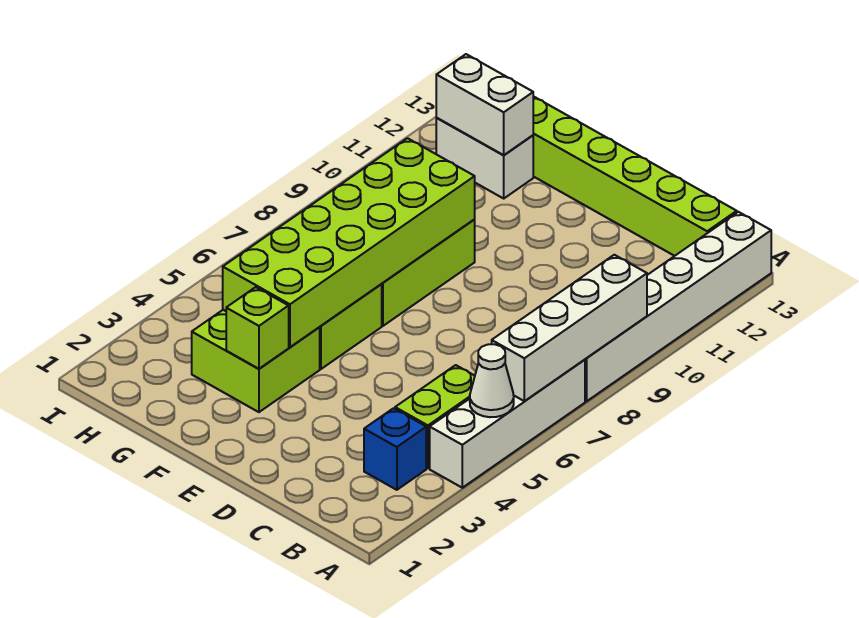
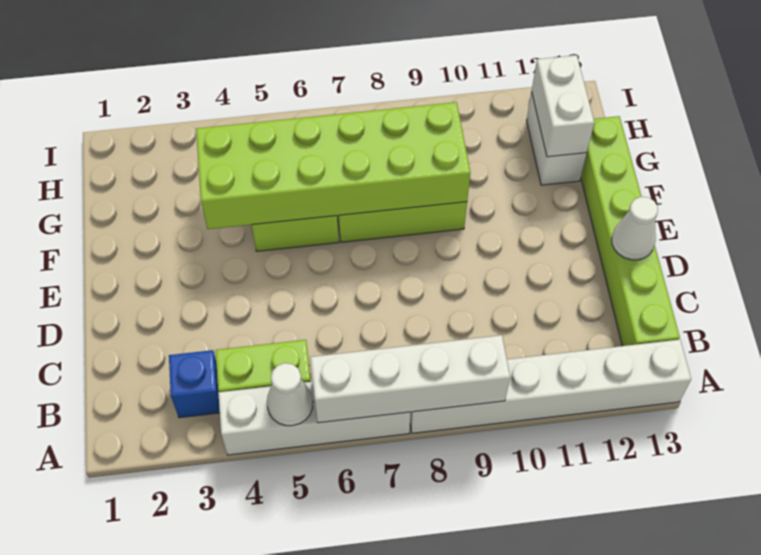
none -> white cone D13 level 2
lime brick F3:G4 level 1 -> none
lime brick F3 level 2 -> none

